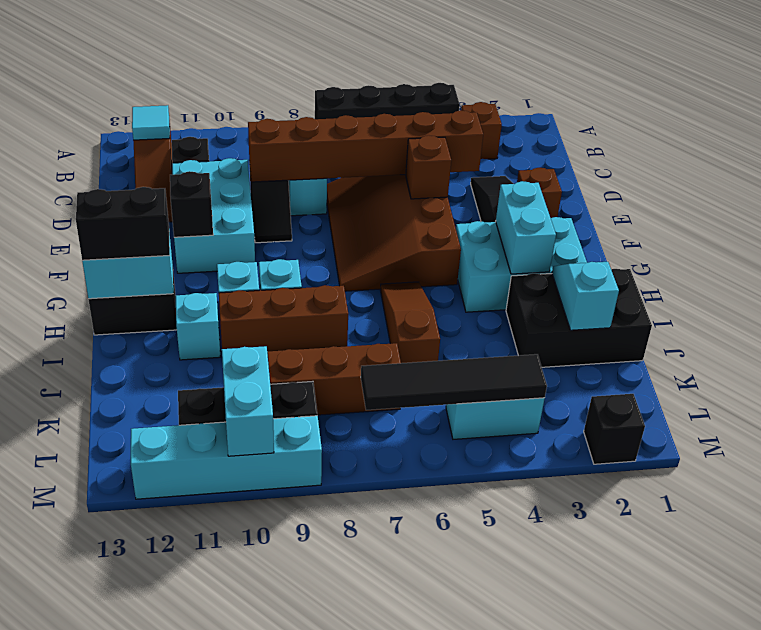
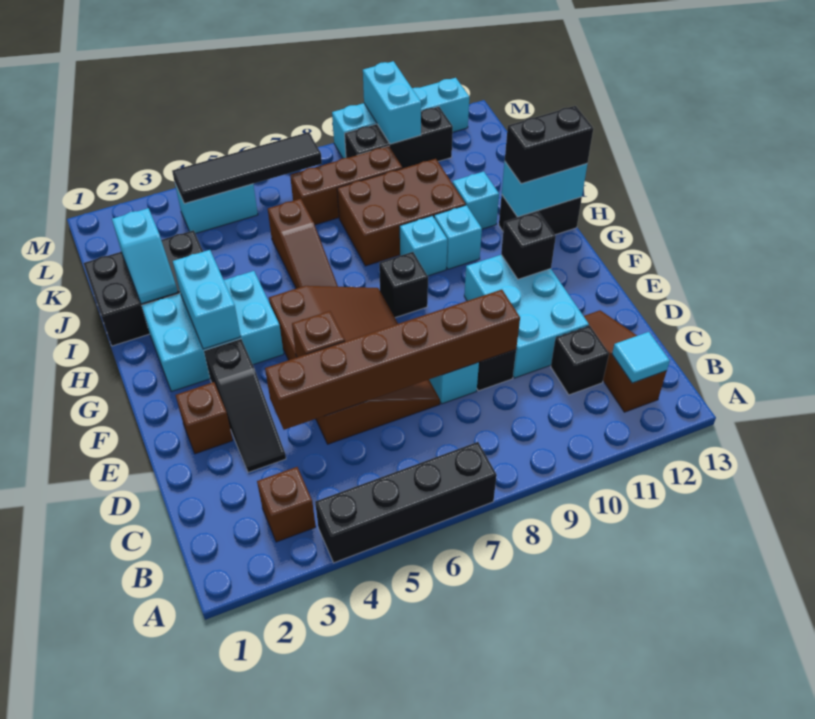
brown brick I8:I10 level 1 -> brown brick I8:J10 level 1
black brick M2 level 1 -> black brick G8 level 1

